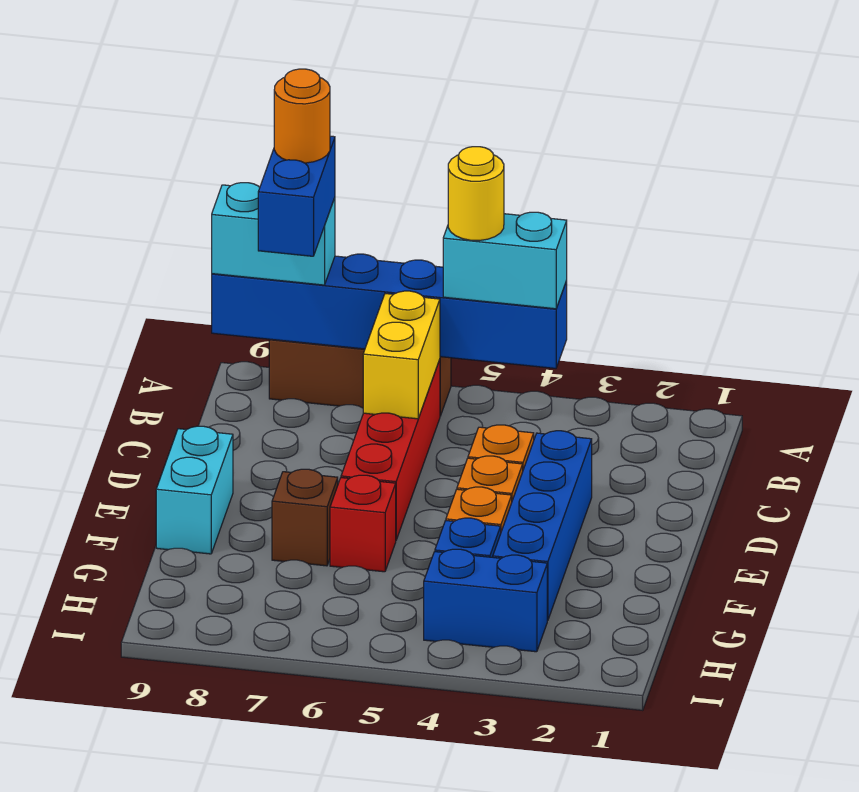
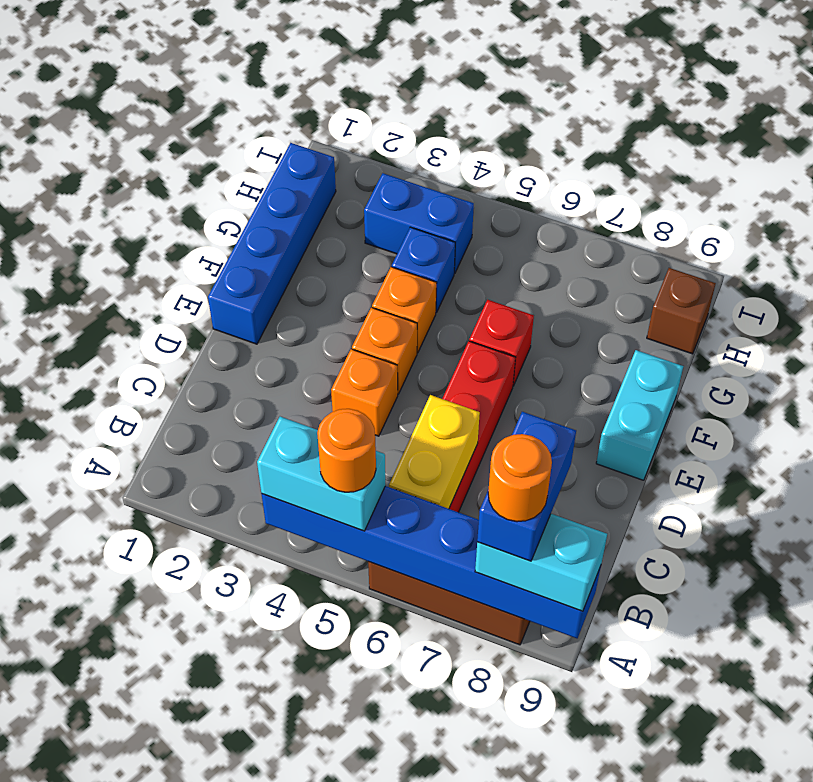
yellow round brick A5 level 4 -> orange round brick A5 level 4
blue brick D3:G3 level 1 -> blue brick E1:H1 level 1
brown brick F7 level 1 -> brown brick H9 level 1

